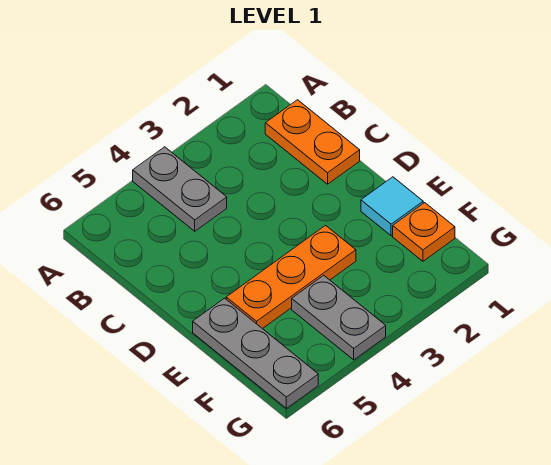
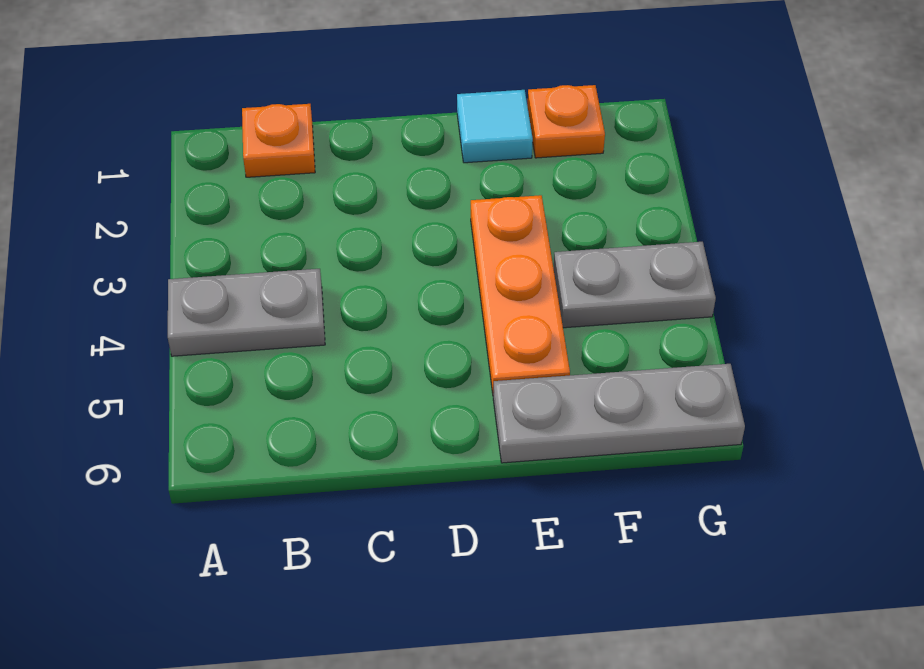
orange plate B1:C1 level 1 -> orange plate B1 level 1

